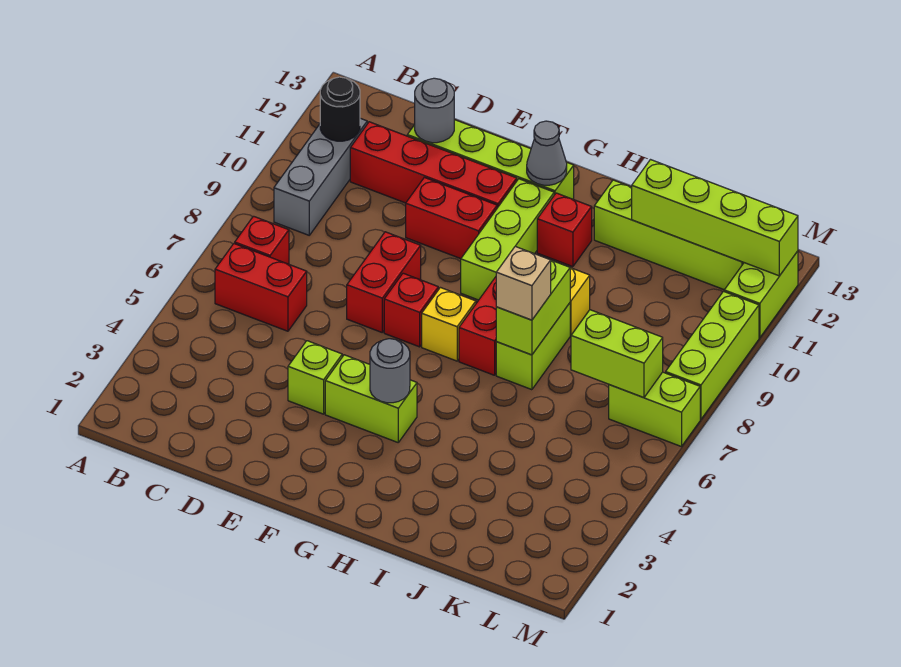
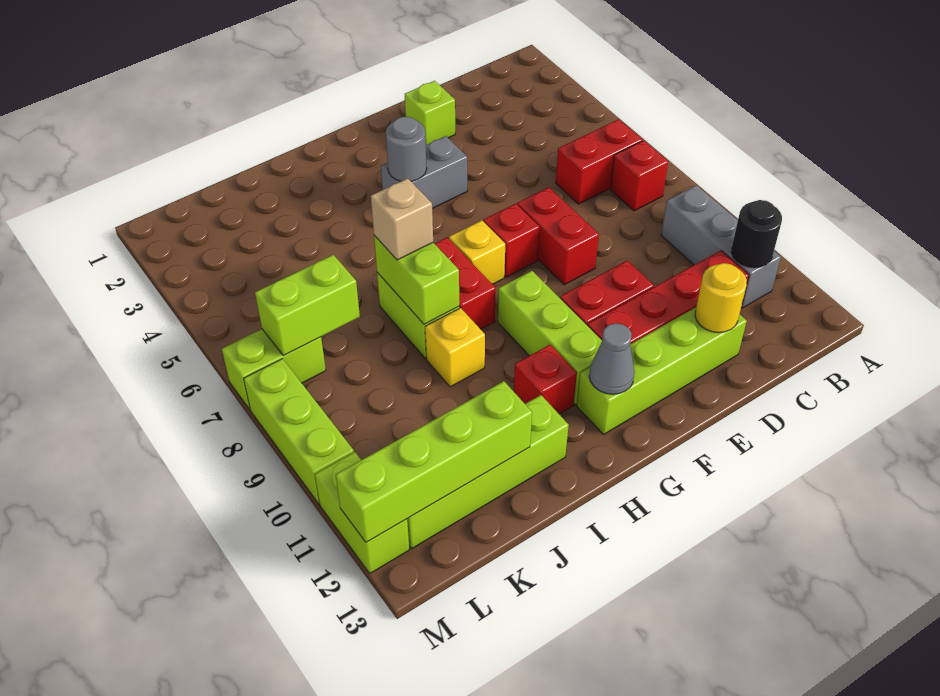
grey round brick D12 level 2 -> yellow round brick D12 level 2
lime brick E4 level 1 -> lime brick E2 level 1
lime brick F4:G4 level 1 -> grey brick F4:G4 level 1

